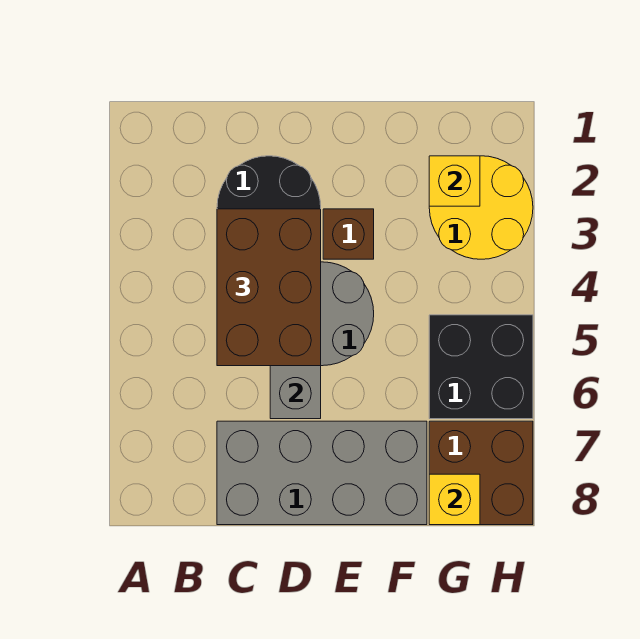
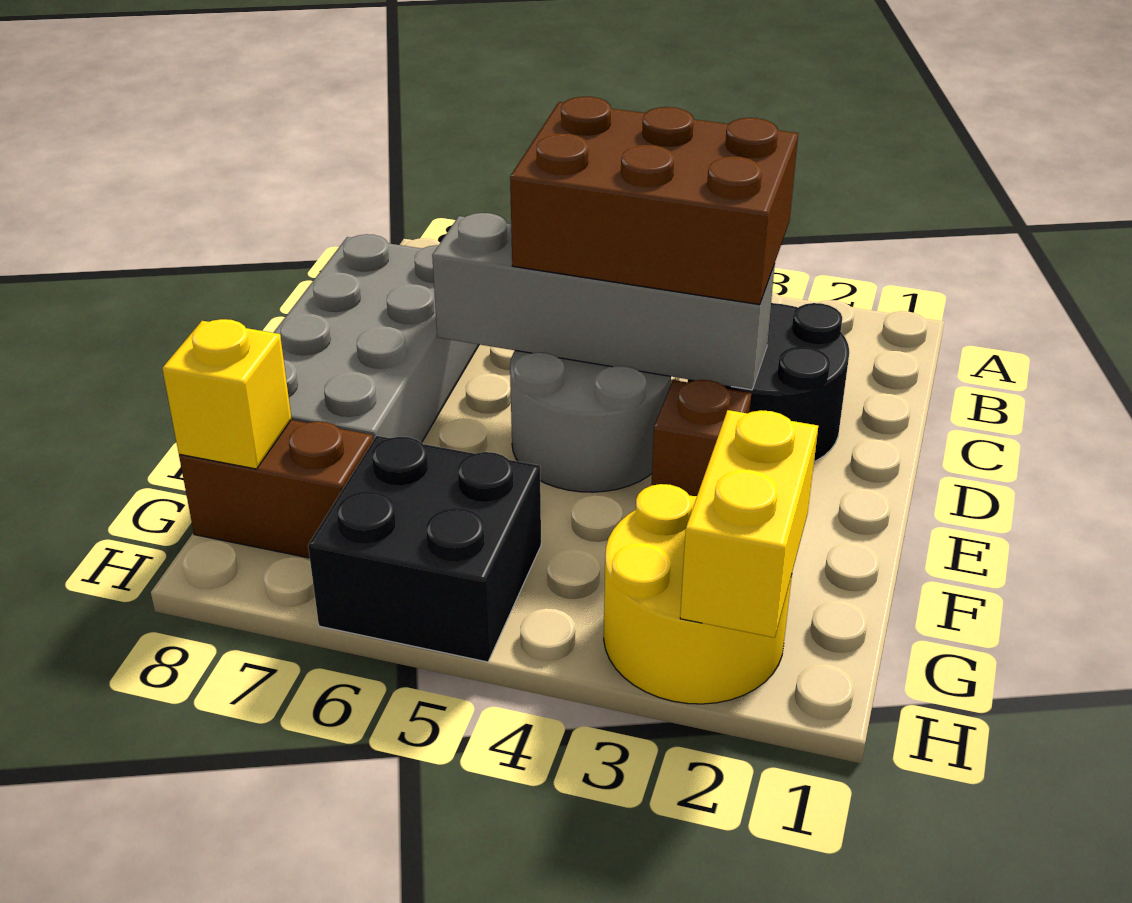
yellow brick G2 level 2 -> yellow brick G2:H2 level 2
brown brick G7:H8 level 1 -> brown brick G7:G8 level 1

